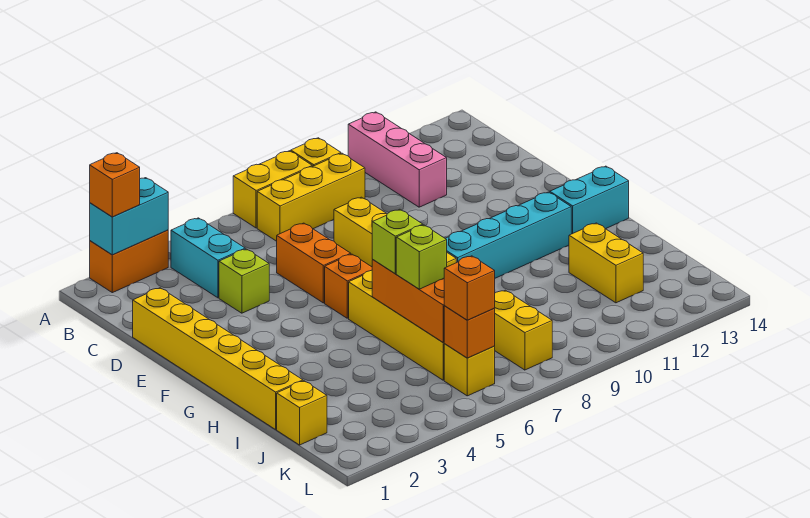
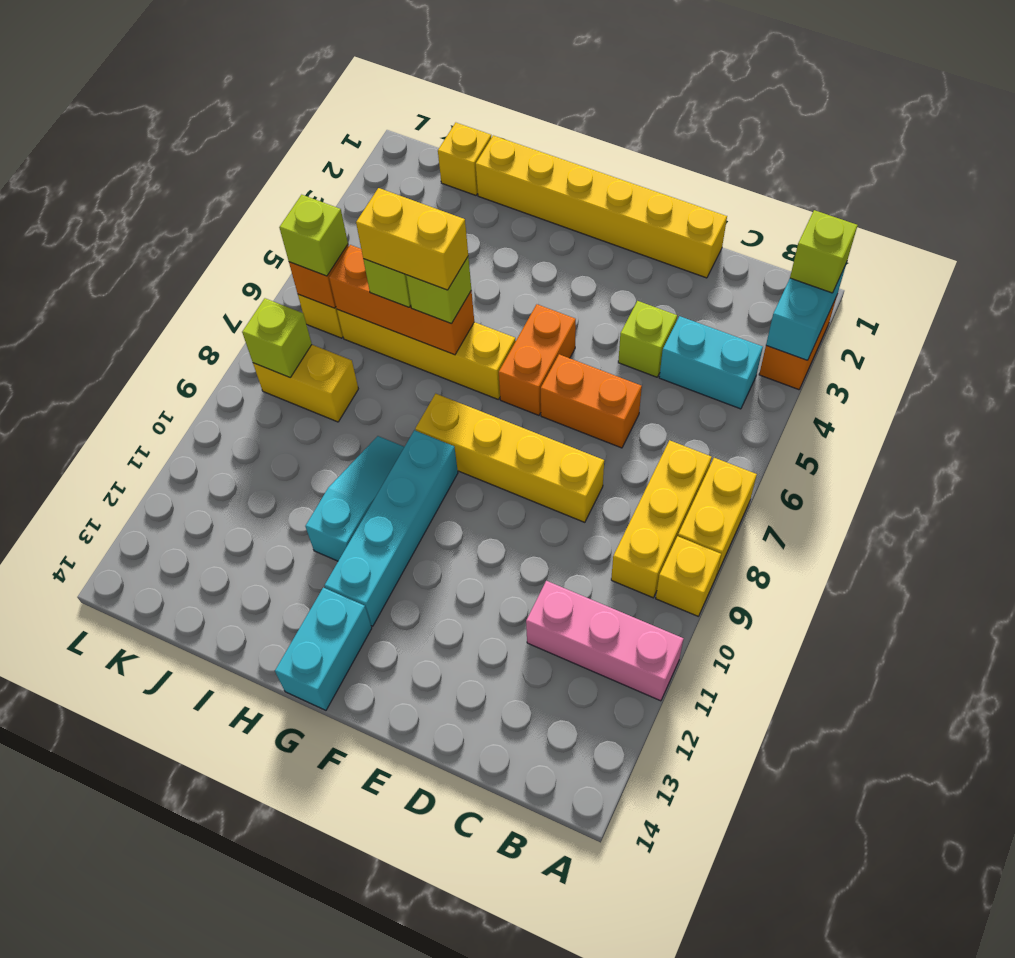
orange brick A2 level 3 -> lime brick A2 level 3
orange brick F6 level 1 -> orange brick F5:F6 level 1
none -> cyan slope H9:H11 level 1 top 11
yellow brick I12:J12 level 1 -> yellow brick H6:I6 level 4
orange brick K6 level 3 -> lime brick K6 level 3
none -> lime brick K8 level 2

